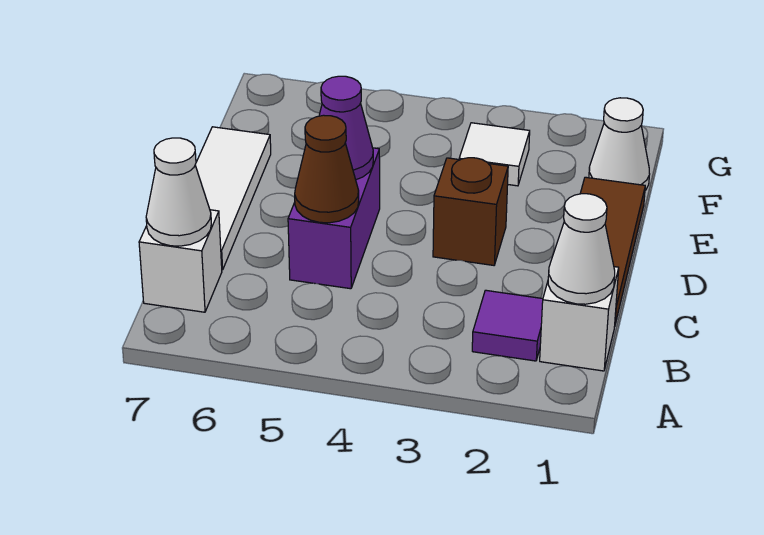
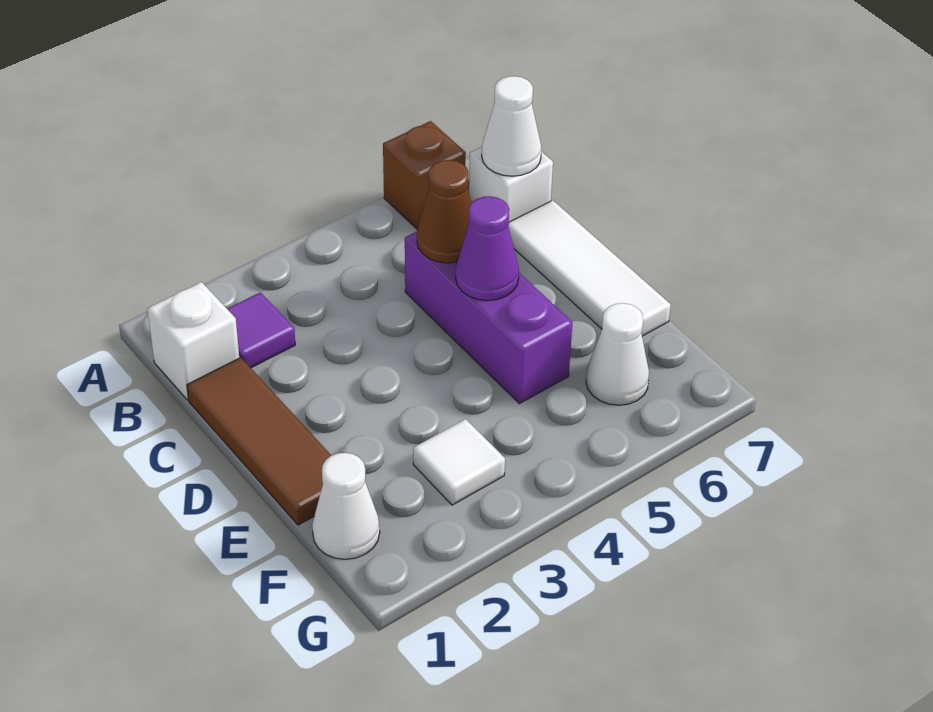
white cone B1 level 2 -> white cone F6 level 1
purple brick C5:D5 level 1 -> purple brick C5:E5 level 1
brown brick D3 level 1 -> brown brick A6 level 1

